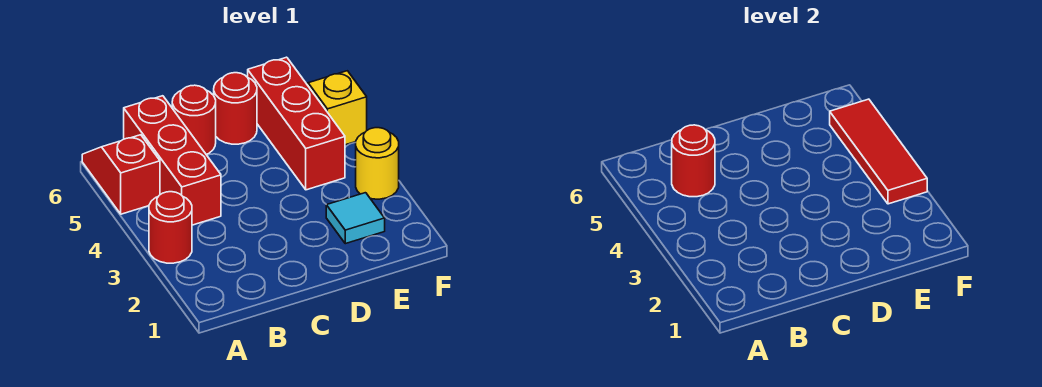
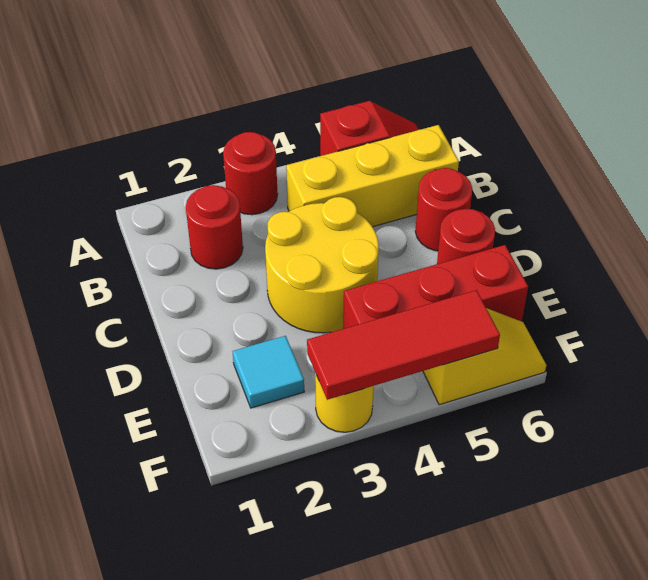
red brick B4:B6 level 1 -> yellow brick B4:B6 level 1
red round brick B5 level 2 -> red round brick B2 level 1
none -> yellow round brick C3:D4 level 1

